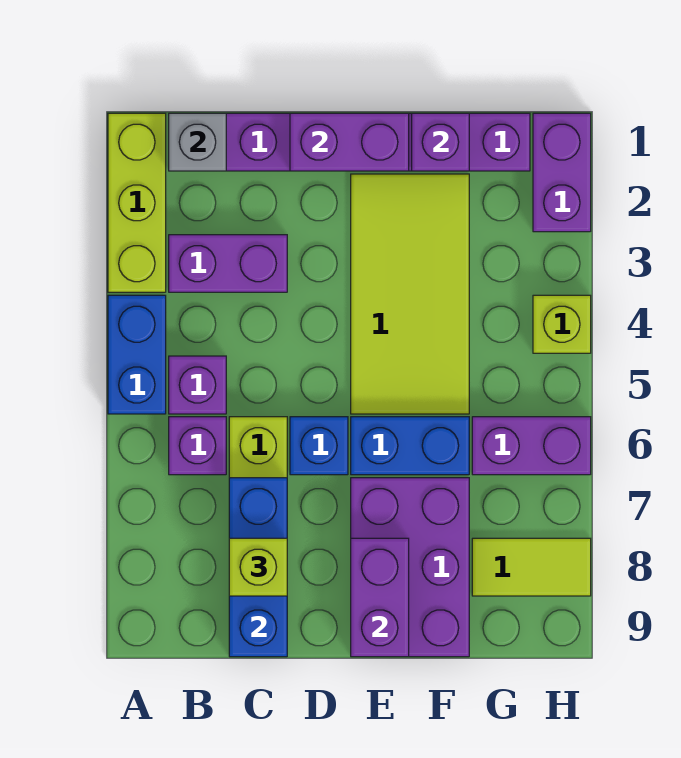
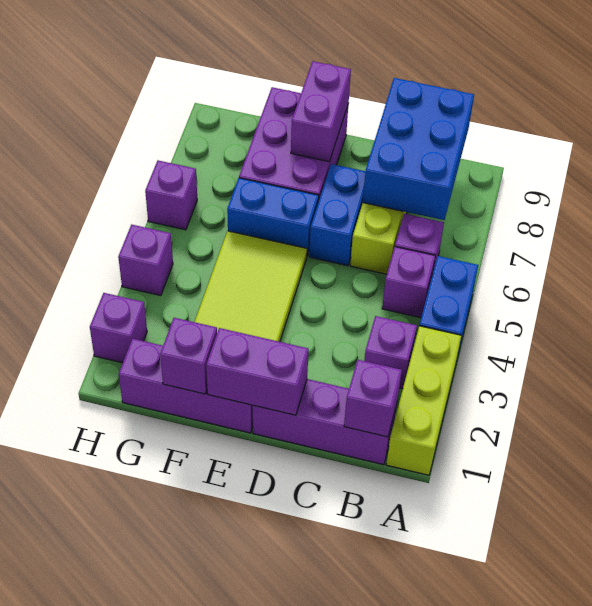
grey brick B1 level 2 -> purple brick B1 level 2
purple brick B3:C3 level 1 -> purple brick B3 level 1
blue brick C7:C9 level 2 -> blue brick B7:C9 level 2
lime brick C8 level 3 -> none
blue brick D6 level 1 -> blue brick D6:D7 level 1
purple brick G6:H6 level 1 -> purple brick H6 level 1
lime tile G8:H8 level 1 -> none
purple brick H1:H2 level 1 -> purple brick H2 level 1
lime brick H4 level 1 -> purple brick H4 level 1

